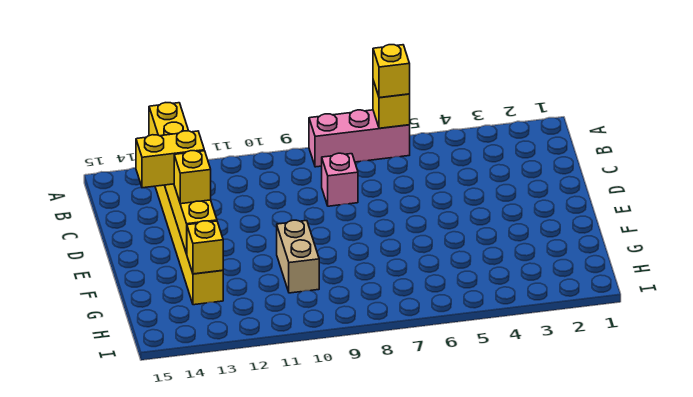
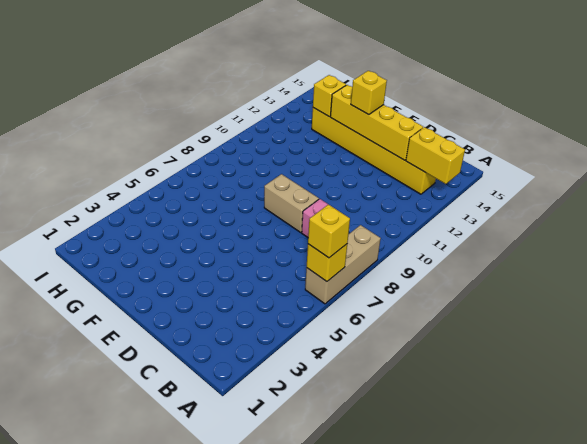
pink brick A6:A8 level 1 -> tan brick A6:A8 level 1
yellow brick D13:D14 level 3 -> none
tan brick F10:G10 level 1 -> tan brick D8:E8 level 1

